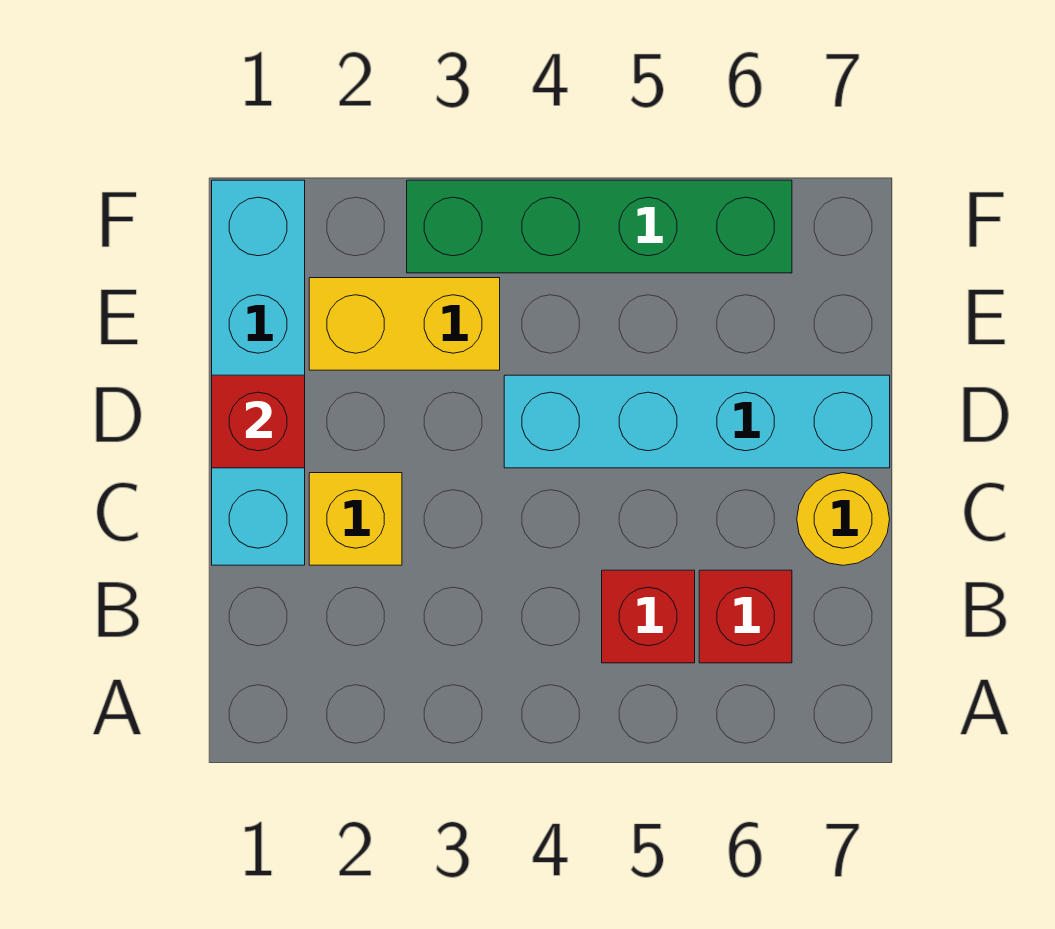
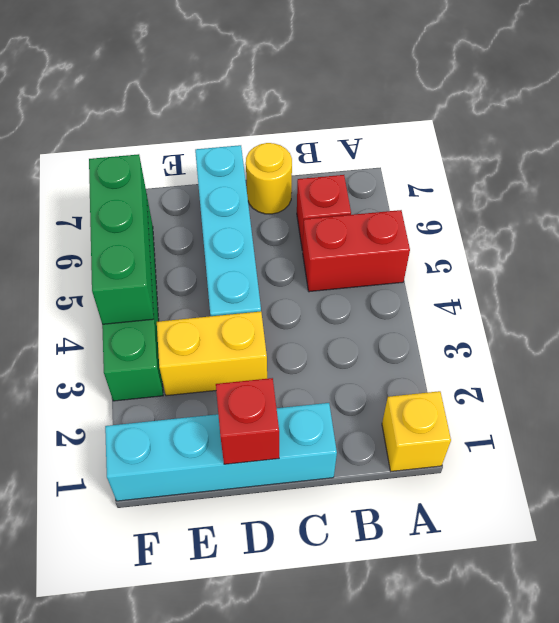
red brick B5 level 1 -> red brick A5:B5 level 1
yellow brick C2 level 1 -> yellow brick A1 level 1
yellow brick E2:E3 level 1 -> yellow brick D3:E3 level 1
none -> green brick F4:F6 level 2

